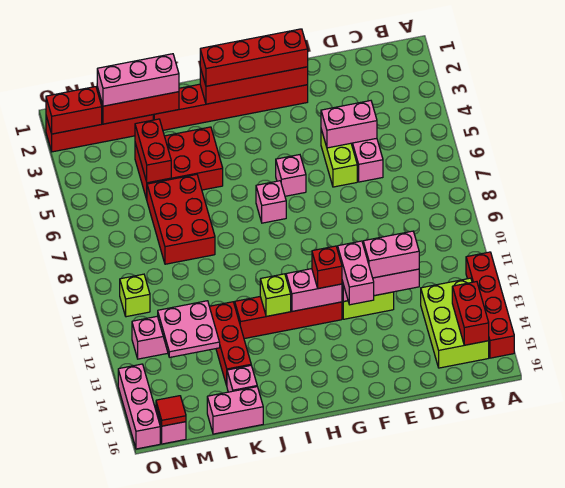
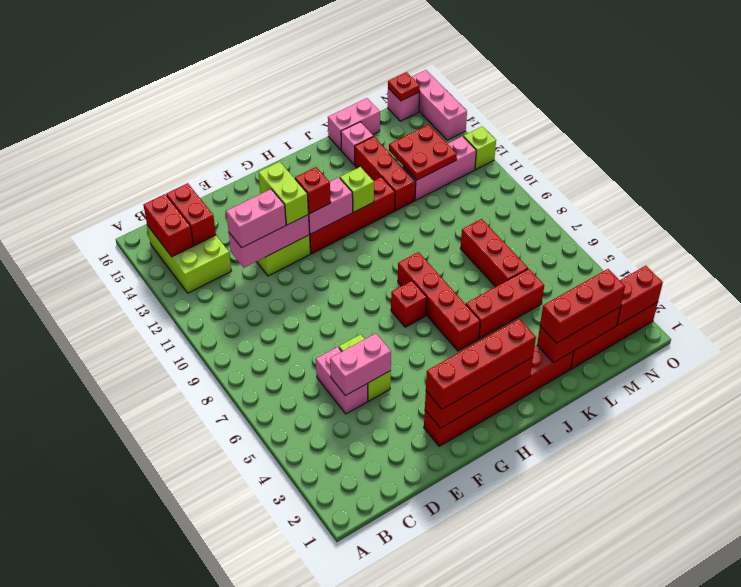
red brick A12:A15 level 1 -> red brick I5:I8 level 1
pink brick F12:F13 level 3 -> lime brick F12:F13 level 3
pink brick G6 level 1 -> none
pink brick H7 level 1 -> red brick H7 level 1
red brick J4:L5 level 1 -> red brick J5:L5 level 1
pink brick K2:M2 level 3 -> red brick K2:M2 level 3
red brick K6:L8 level 1 -> red brick L6:L8 level 1
red brick L4:L5 level 2 -> red brick C14:C15 level 2
pink plate L12:M13 level 2 -> red plate L12:M13 level 2
lime brick N10 level 1 -> lime brick O12 level 1
red tile N16 level 2 -> red plate N16 level 2

